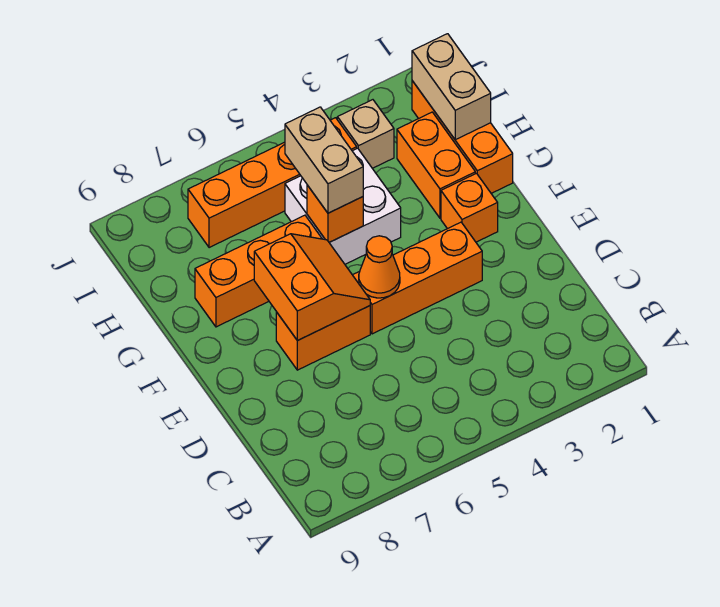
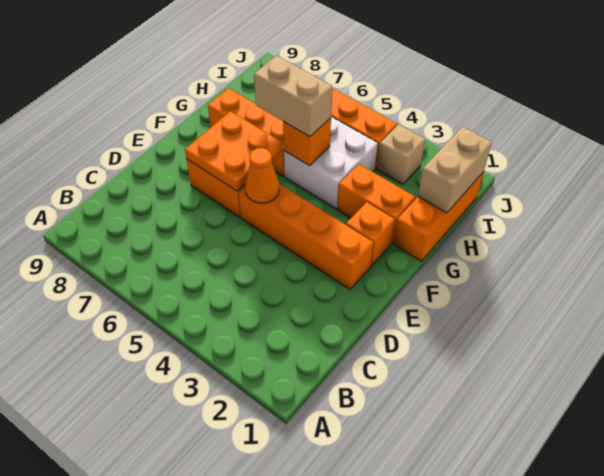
orange brick E3:E5 level 1 -> orange brick E2:E5 level 1
orange slope E6:F7 level 2 top 7 -> orange plate E6:F7 level 2
orange brick G2:H2 level 1 -> orange brick G2:G3 level 1
tan brick G5:H5 level 3 -> tan brick G5:G6 level 3

